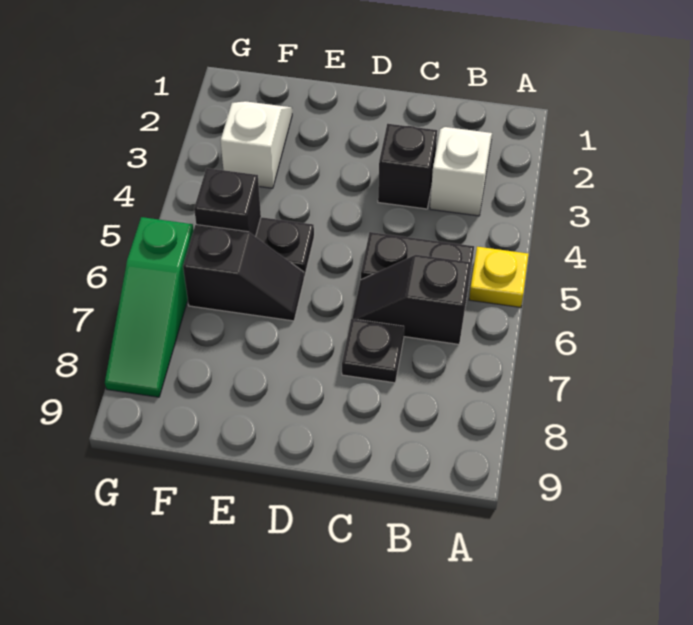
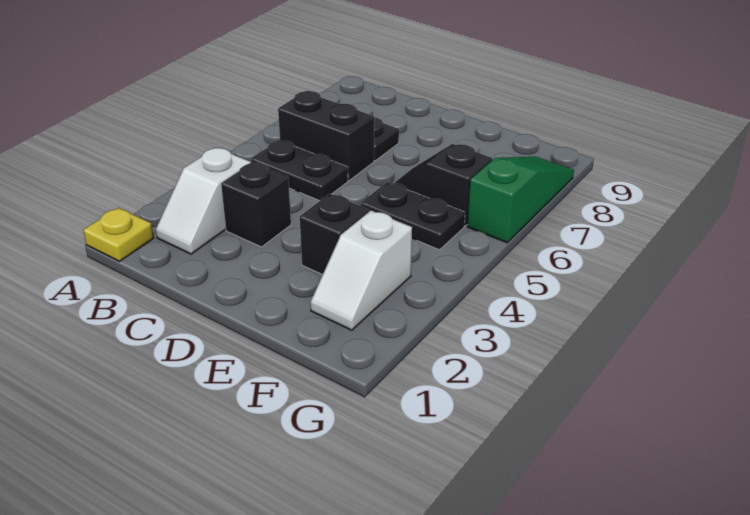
yellow plate A5 level 1 -> yellow plate A1 level 1
black slope B6:C6 level 1 top B -> black brick B6:C6 level 1
black brick F5 level 2 -> black brick E3 level 1

